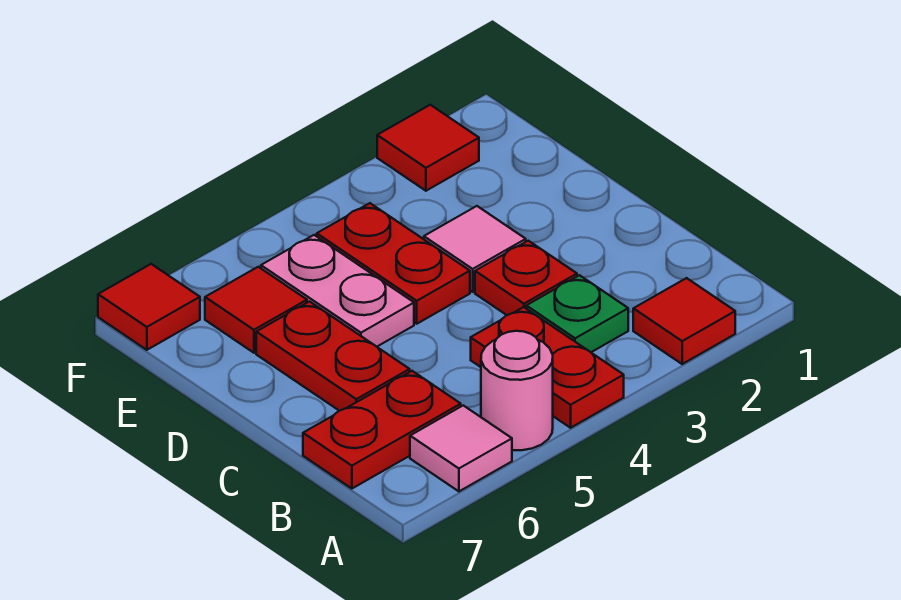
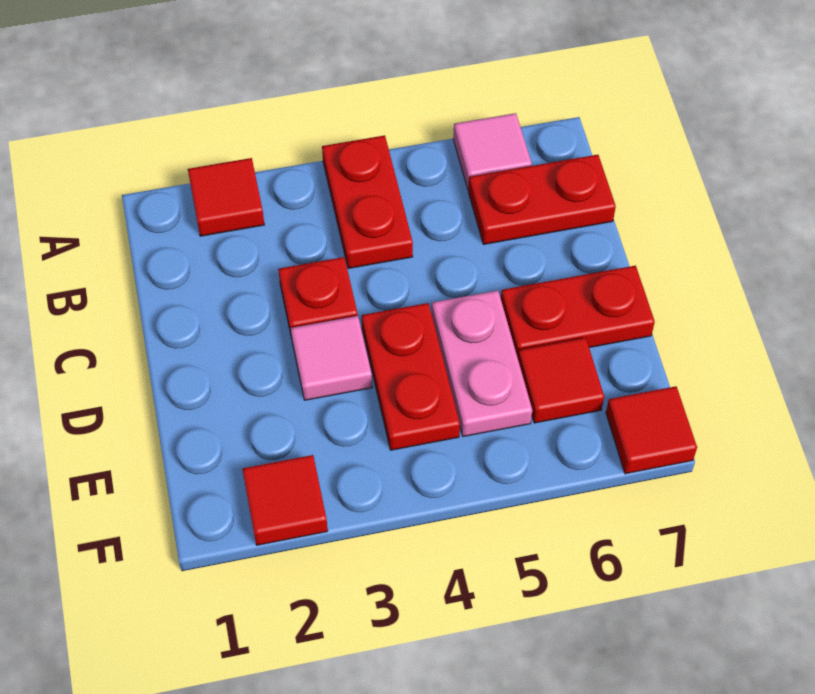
pink round brick A5 level 1 -> none
green plate B3 level 1 -> none
red plate C6:D6 level 1 -> red plate D6:D7 level 1

